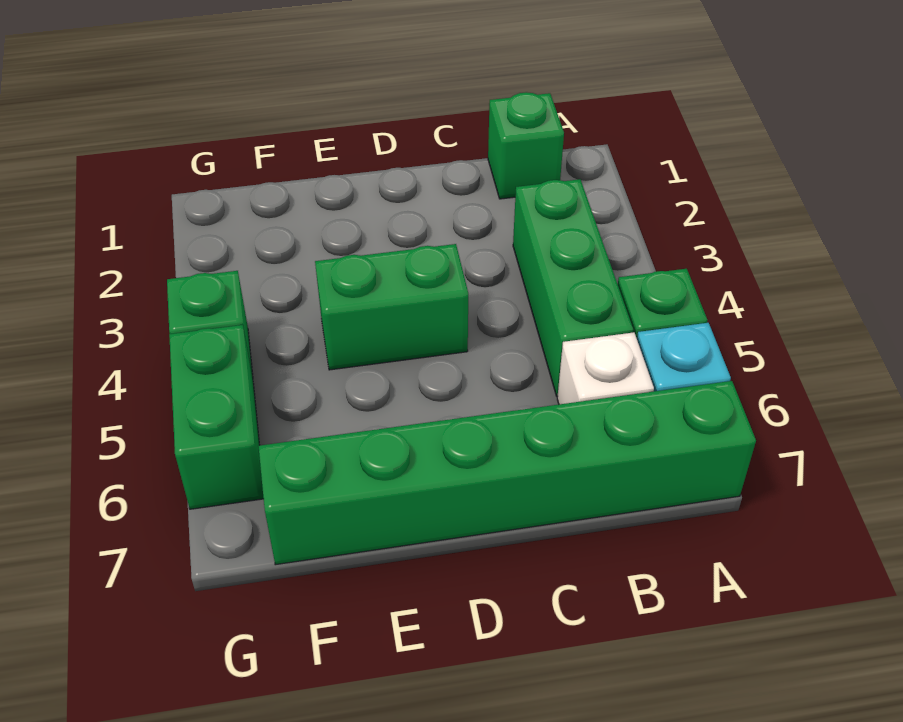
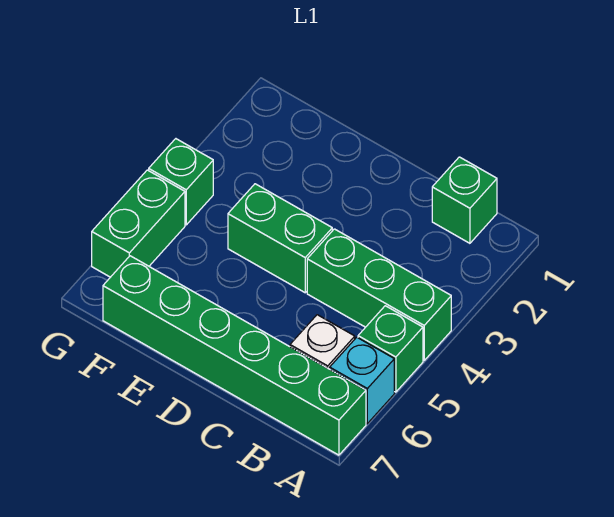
green brick B3:B5 level 1 -> green brick A4:C4 level 1

